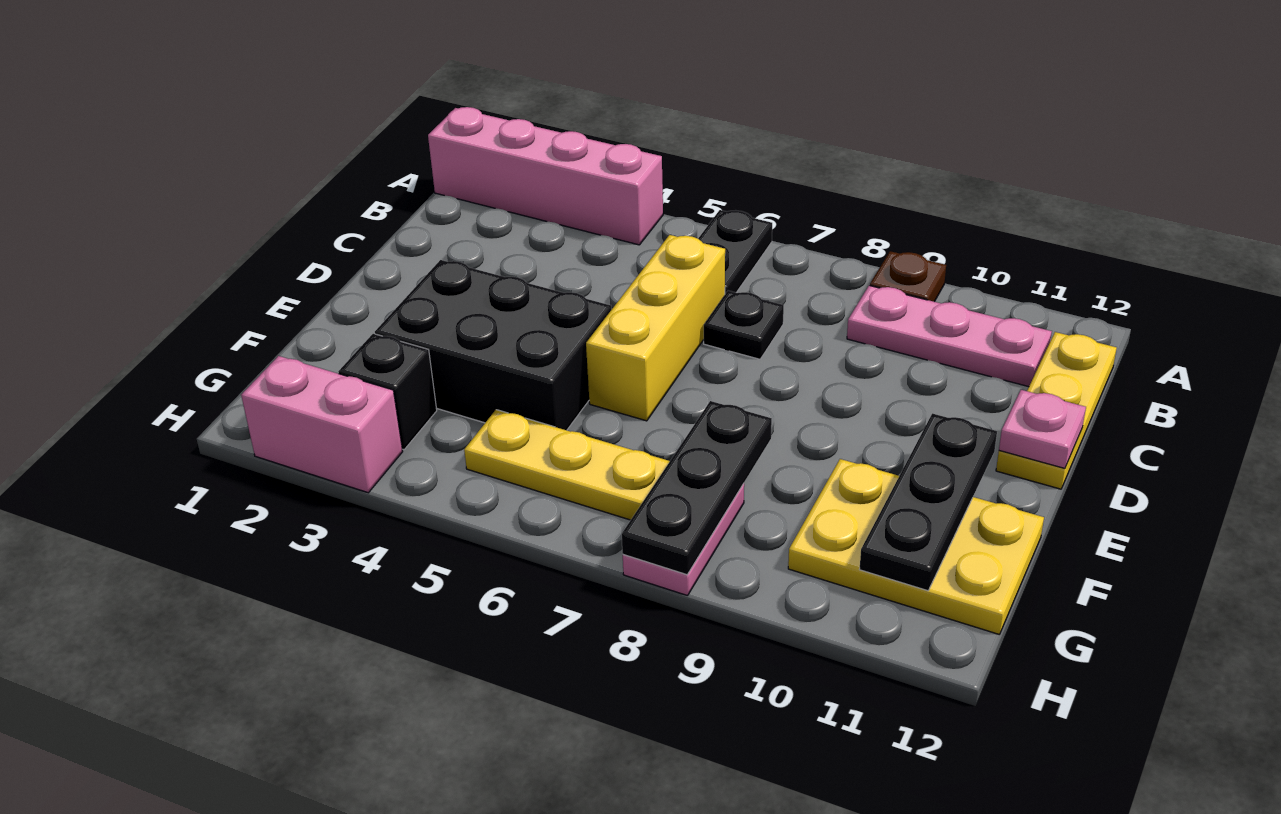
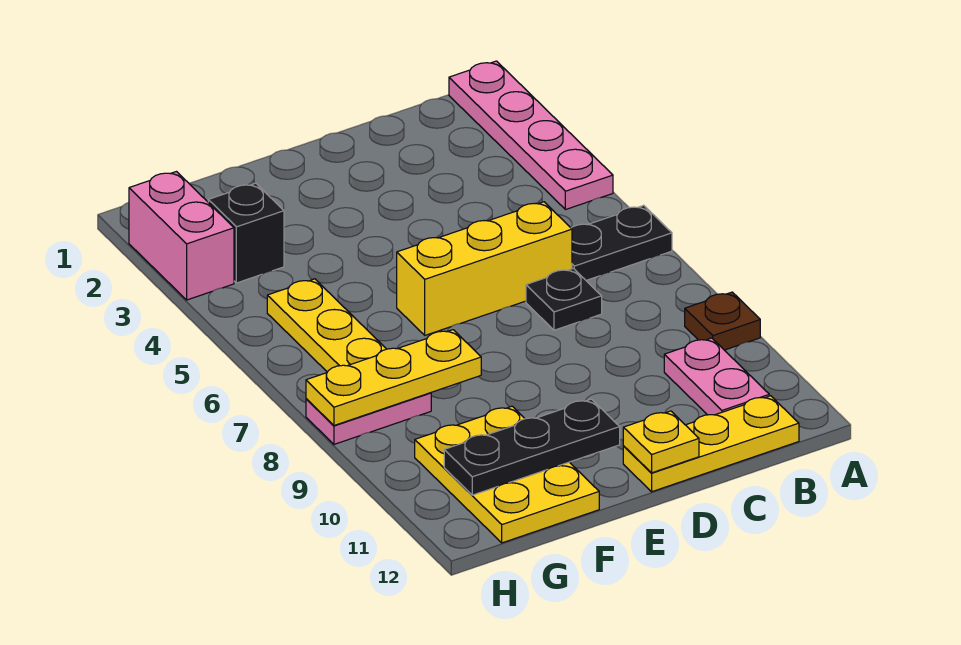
pink brick A1:A4 level 1 -> pink plate A1:A4 level 1
pink plate B9:B11 level 1 -> pink plate B10:B11 level 1
pink plate D12 level 2 -> yellow plate D12 level 2
black brick E3:F5 level 1 -> none
black plate F8:H8 level 2 -> yellow plate F8:H8 level 2

